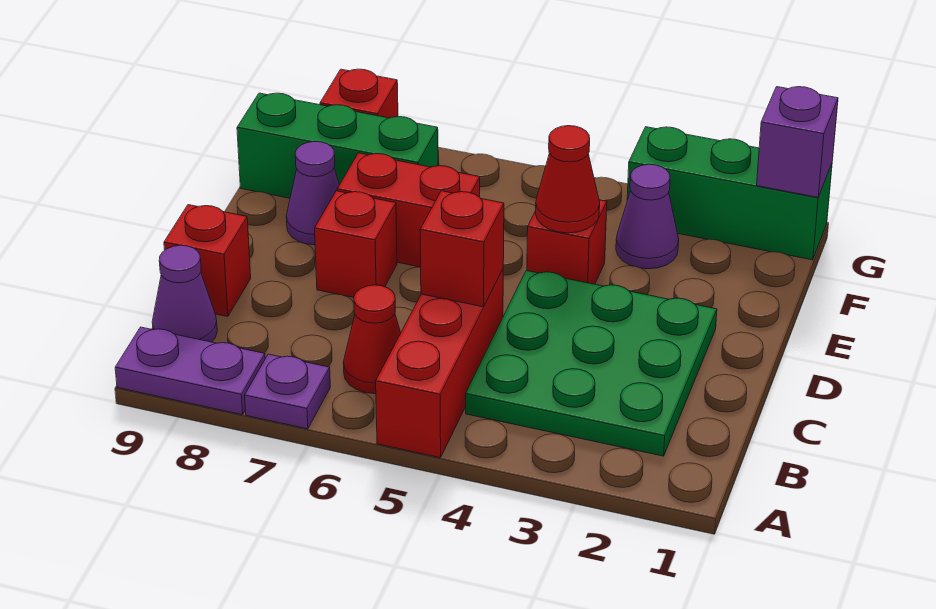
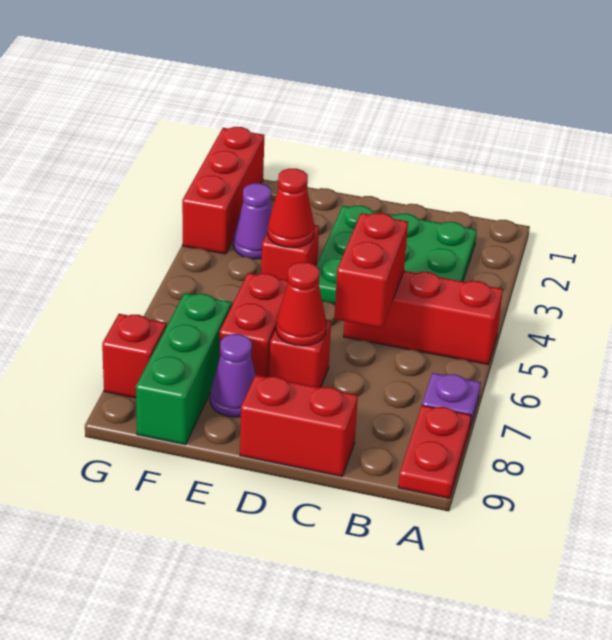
purple plate A8:A9 level 1 -> red plate A8:A9 level 1
red cone B6 level 1 -> red cone D7 level 2
purple cone B9 level 1 -> none
red brick C5 level 2 -> red brick C5:C6 level 2
red brick C9 level 1 -> red brick C9:D9 level 1
green brick G1:G3 level 1 -> red brick G1:G3 level 1
purple brick G1 level 2 -> none

